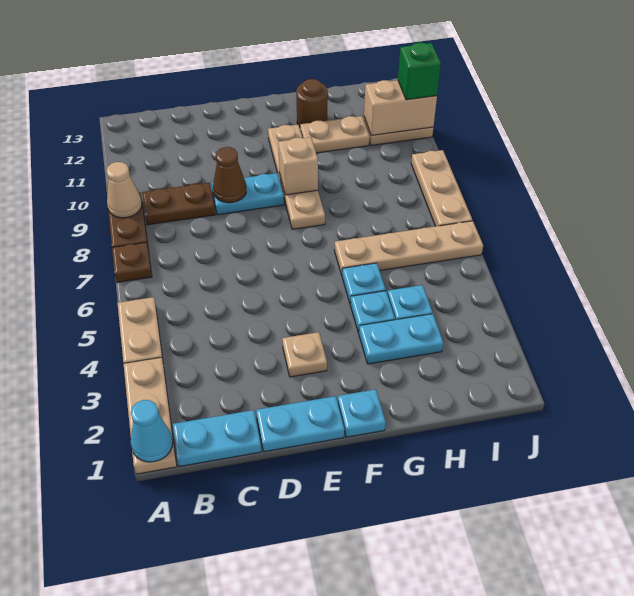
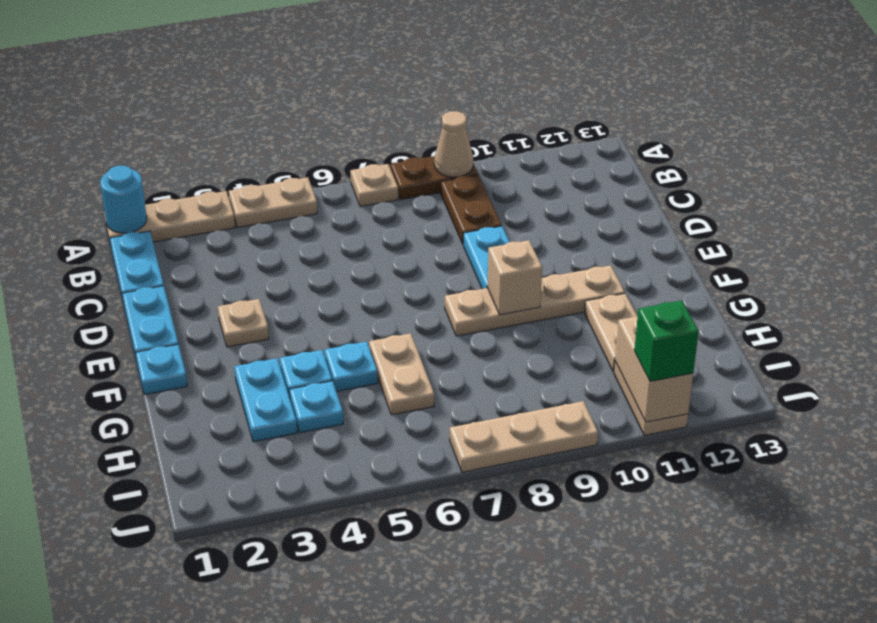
cyan cone A1 level 2 -> cyan round brick A1 level 2
brown plate A7 level 1 -> tan plate A7 level 1
brown cone D9 level 2 -> none
tan plate G6:J6 level 1 -> tan plate G6:H6 level 1
brown round brick G12 level 1 -> none

